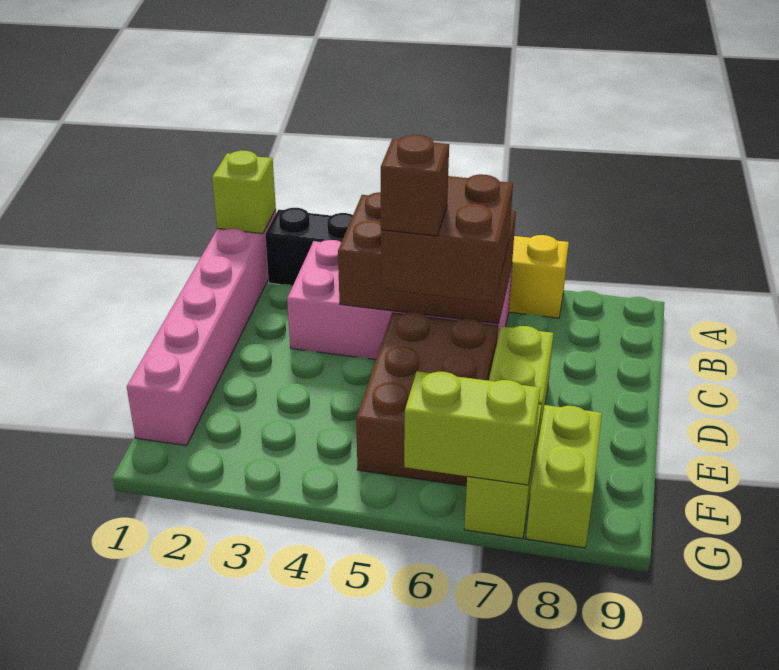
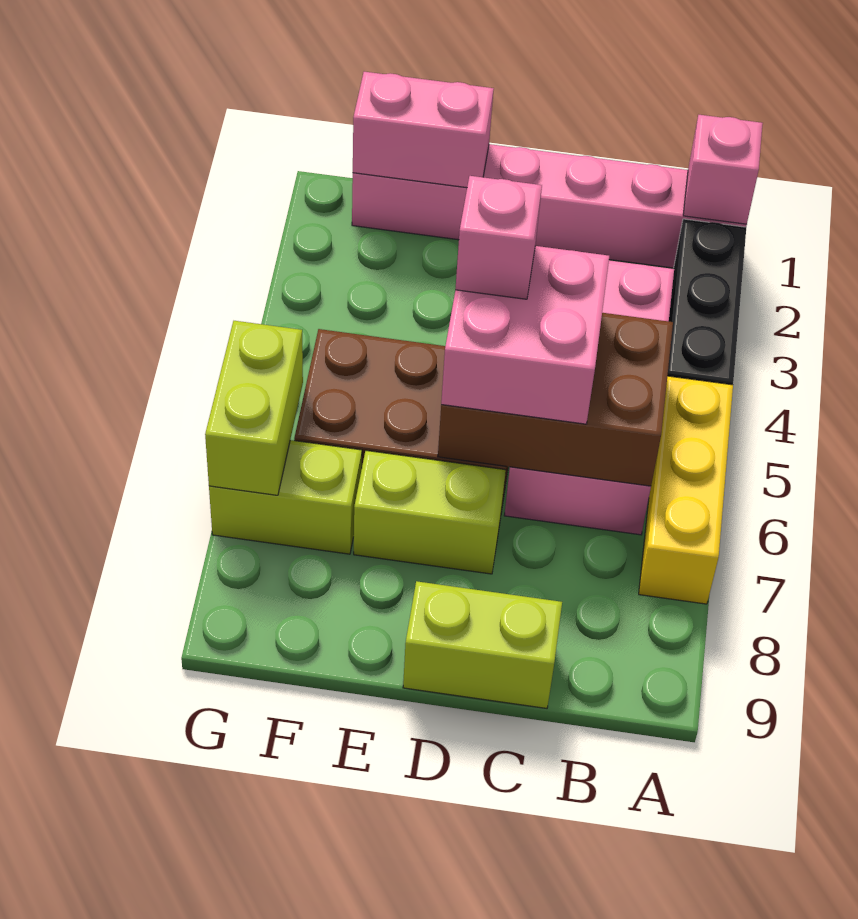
lime brick A1 level 2 -> pink brick A1 level 2
brown brick B4:C6 level 2 -> brown brick B5:D6 level 2
brown brick C5:D6 level 3 -> pink brick C5:D6 level 3
brown brick D5 level 4 -> pink brick D5 level 4
none -> pink brick E1:F1 level 2
lime brick F8:G8 level 1 -> lime brick C9:D9 level 1

